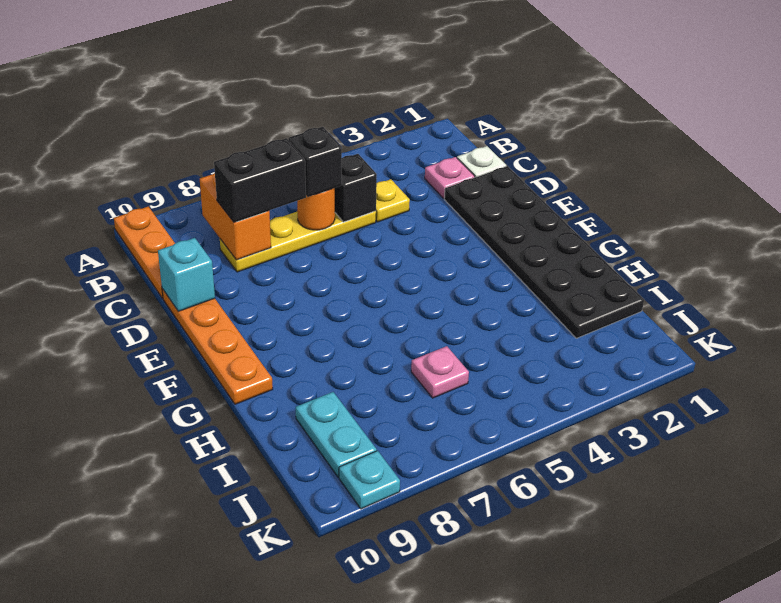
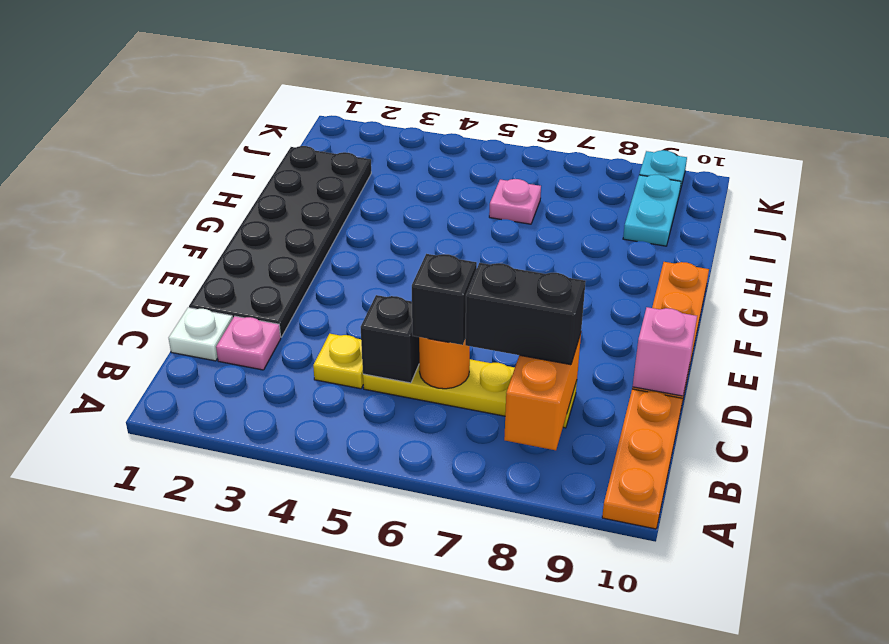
cyan brick D10 level 2 -> pink brick D10 level 2

